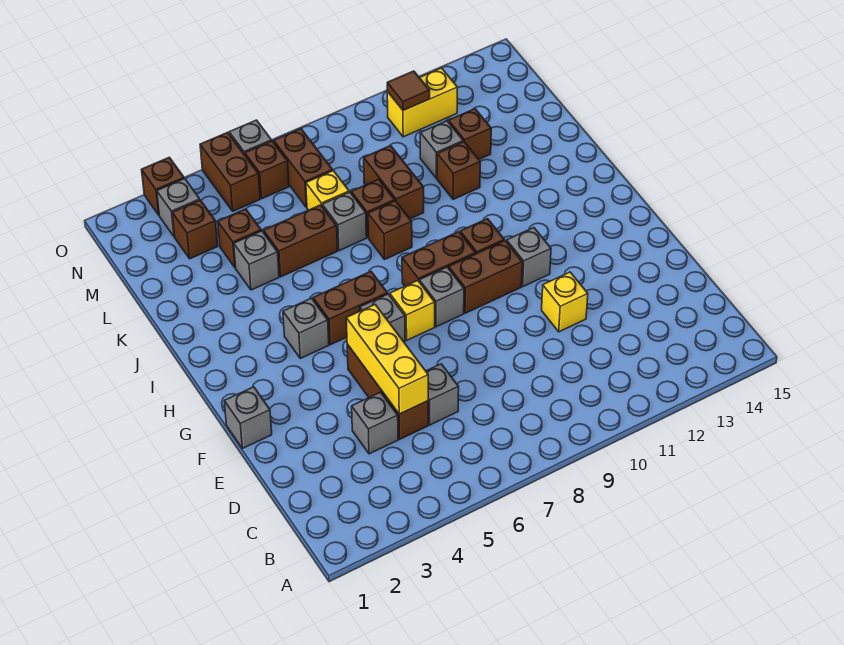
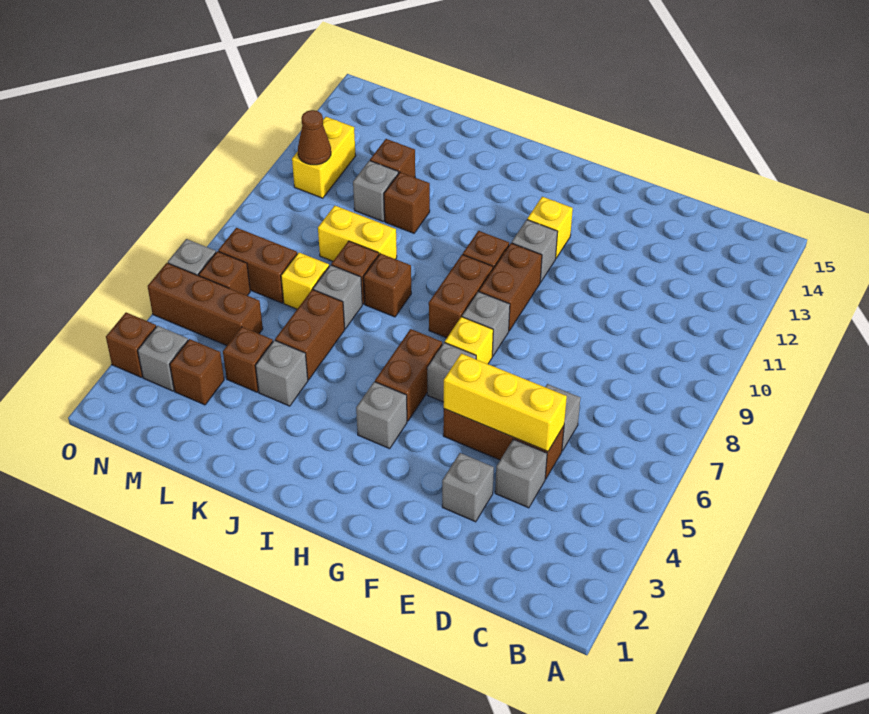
yellow brick E11 level 1 -> yellow brick G12 level 1
grey brick F1 level 1 -> grey brick E3 level 1
brown brick K9:L9 level 1 -> yellow brick K9:L9 level 1
brown brick N5:O5 level 1 -> brown brick M5:O5 level 1
brown tile N11 level 2 -> brown cone N11 level 2

